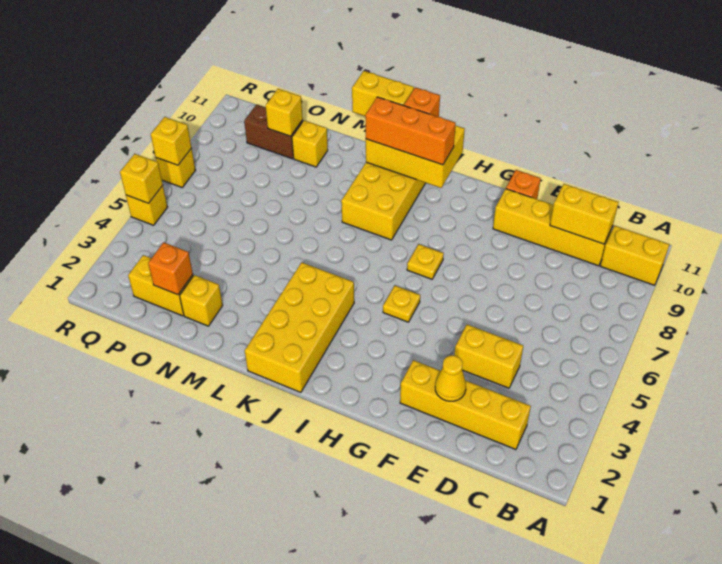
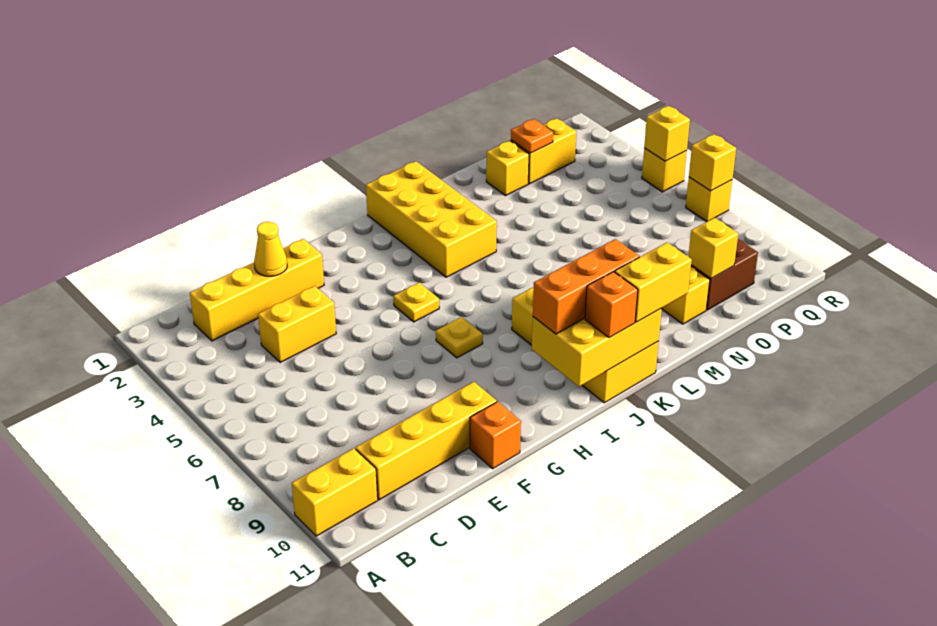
yellow brick C10:D10 level 2 -> none
orange brick O2 level 2 -> orange plate O2 level 2

